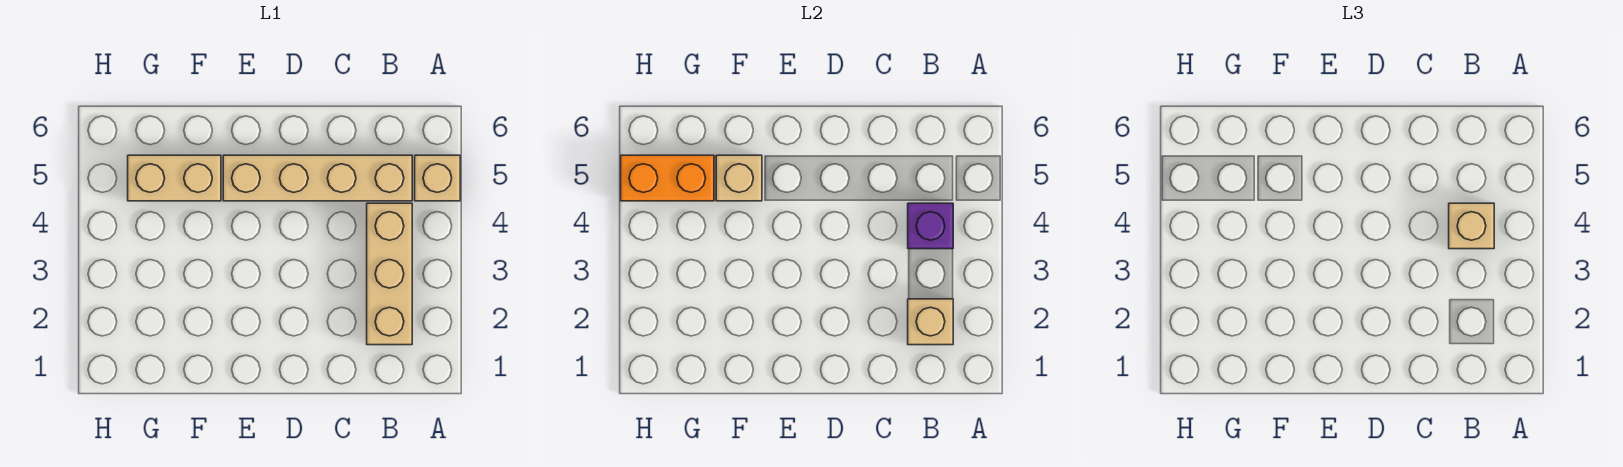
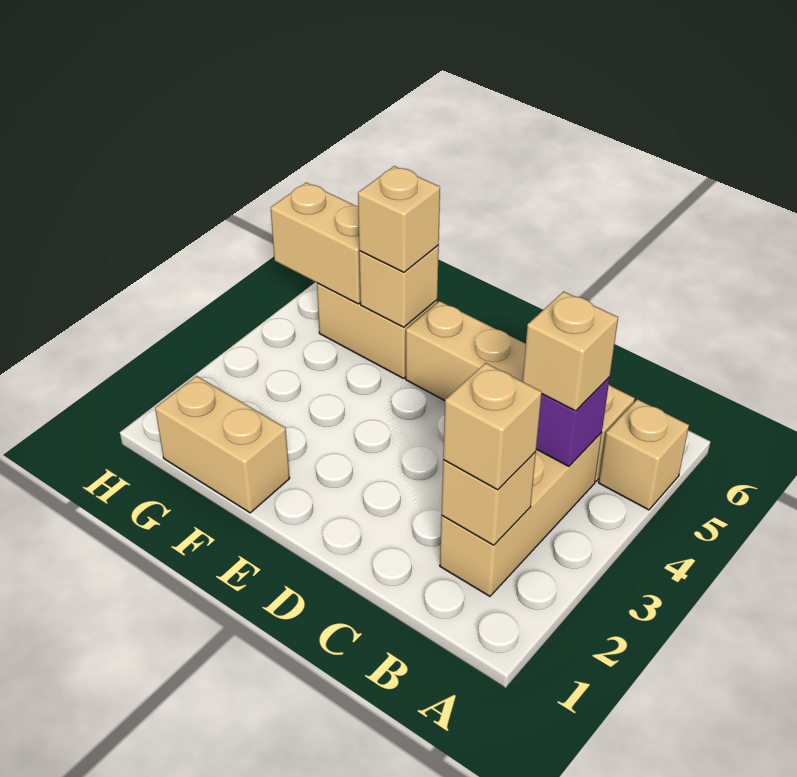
none -> tan brick B2 level 3
none -> tan brick F1:G1 level 1
none -> tan brick F5 level 3
orange brick G5:H5 level 2 -> tan brick G5:H5 level 2

